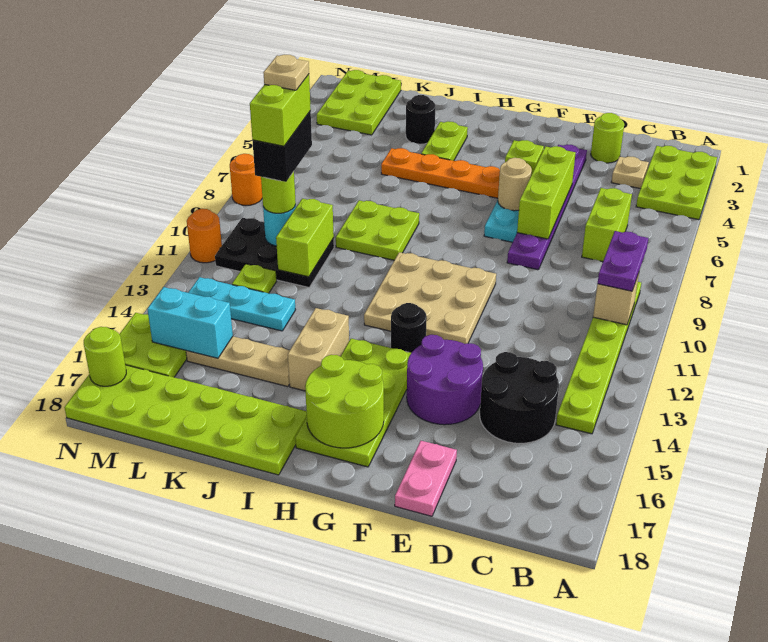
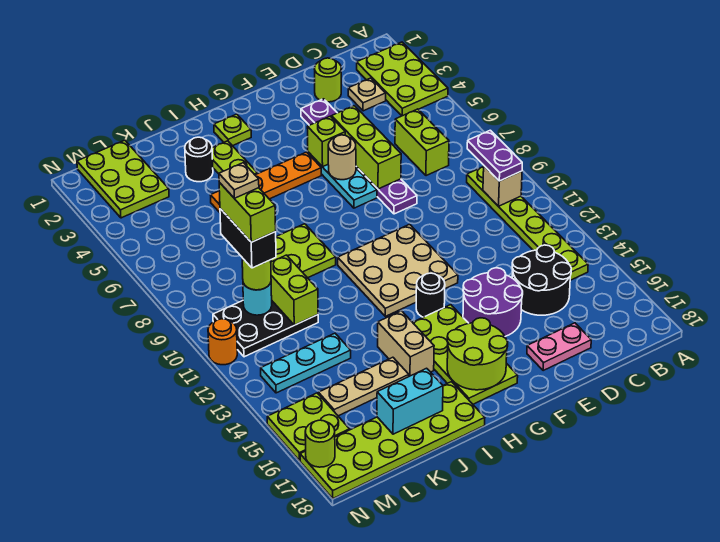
pink plate E17:E18 level 1 -> pink plate D17:E17 level 1
lime plate L12 level 1 -> lime plate H2 level 1
cyan brick L15:M15 level 2 -> cyan brick J17:K17 level 2
orange round brick N8 level 1 -> none

